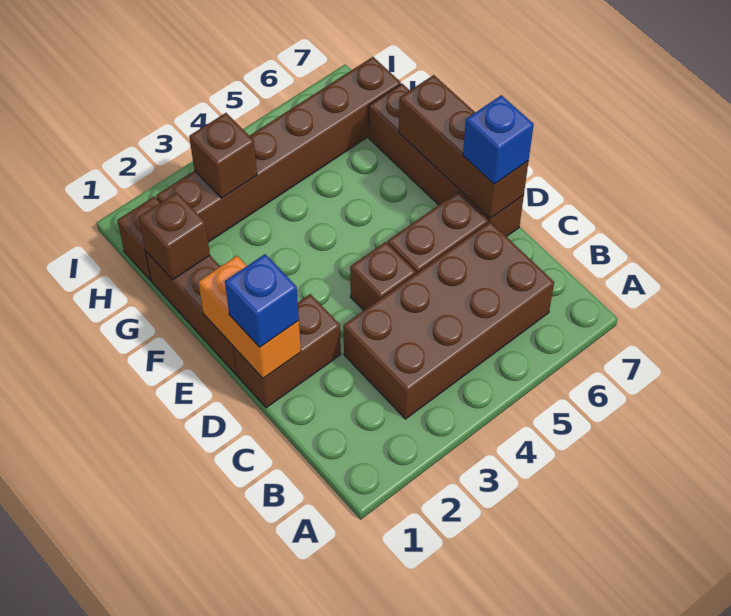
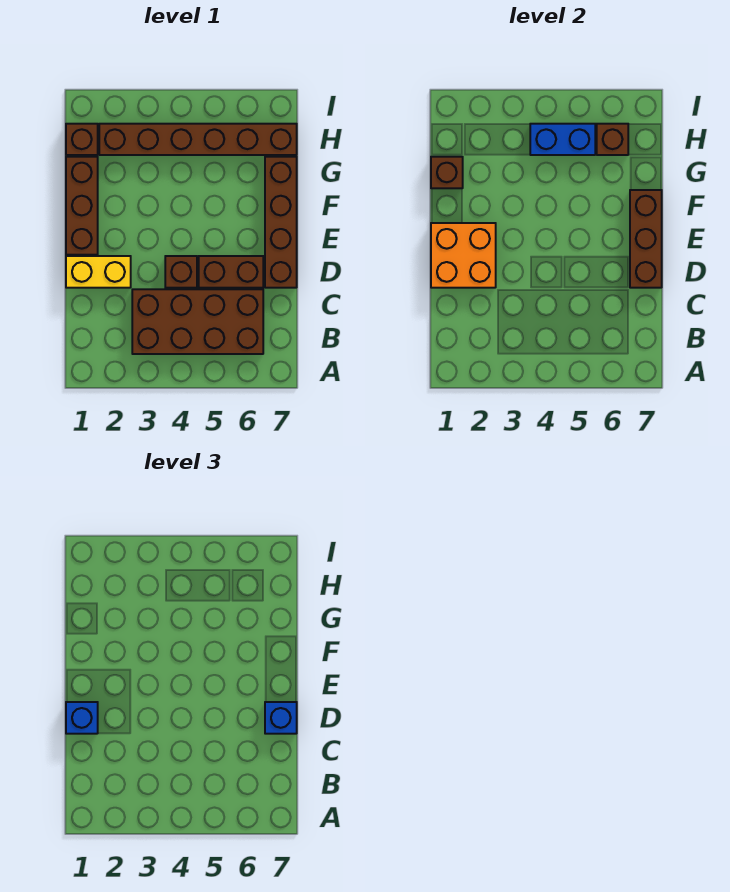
brown brick D1:D2 level 1 -> yellow brick D1:D2 level 1
orange brick D1:E1 level 2 -> orange brick D1:E2 level 2
brown brick H3 level 2 -> brown brick H6 level 2
none -> blue brick H4:H5 level 2

